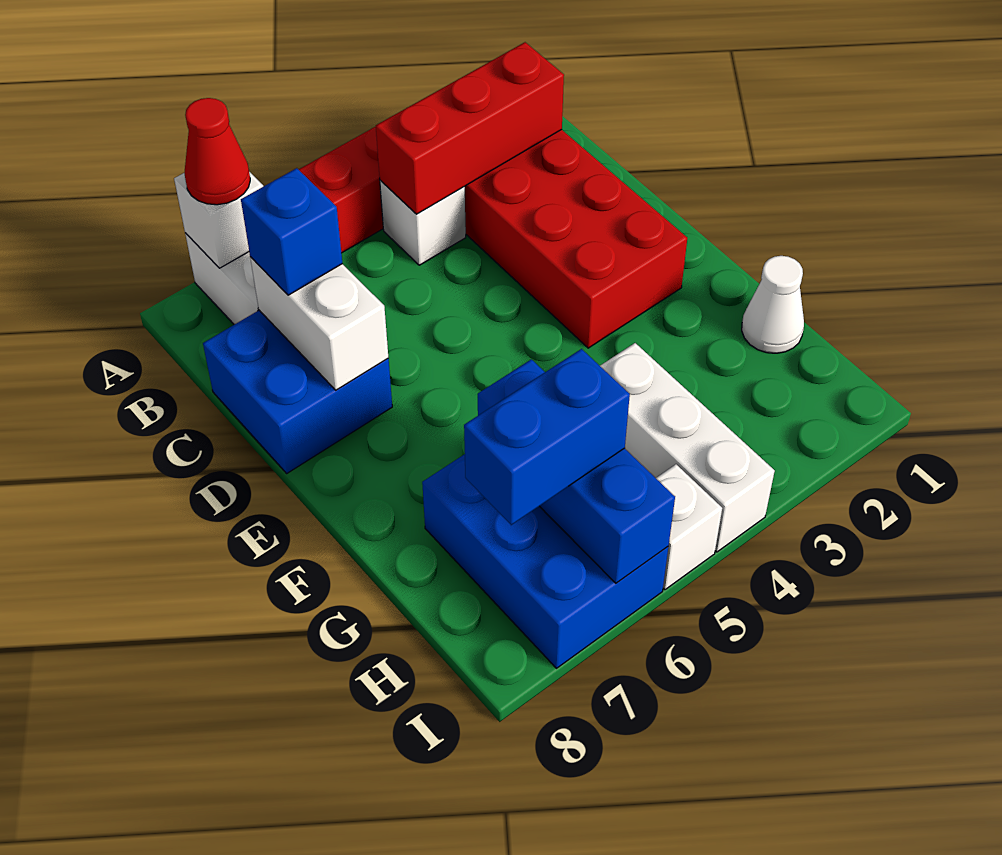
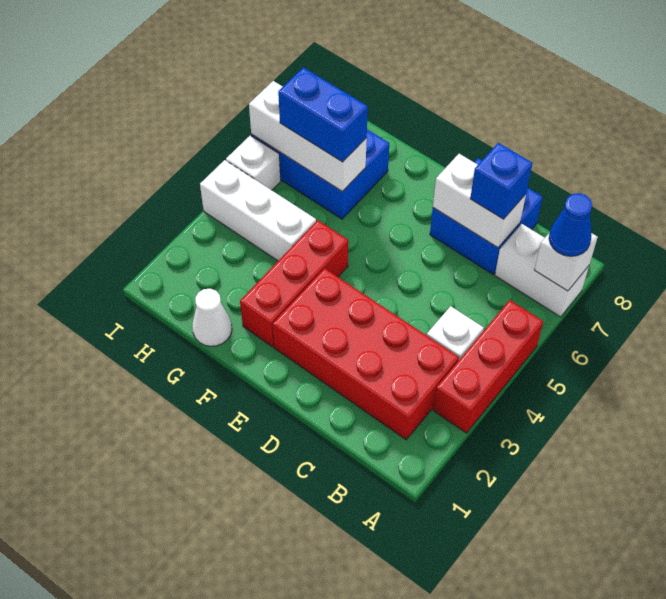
red cone A7 level 3 -> blue cone A7 level 3
red brick B2:B4 level 2 -> red brick F2:F4 level 1
blue brick G6:I6 level 2 -> white brick G6:I6 level 2
blue brick H6:H7 level 3 -> blue brick G6:H6 level 3

